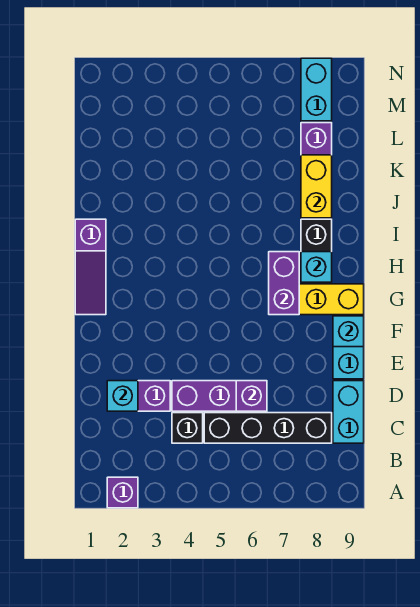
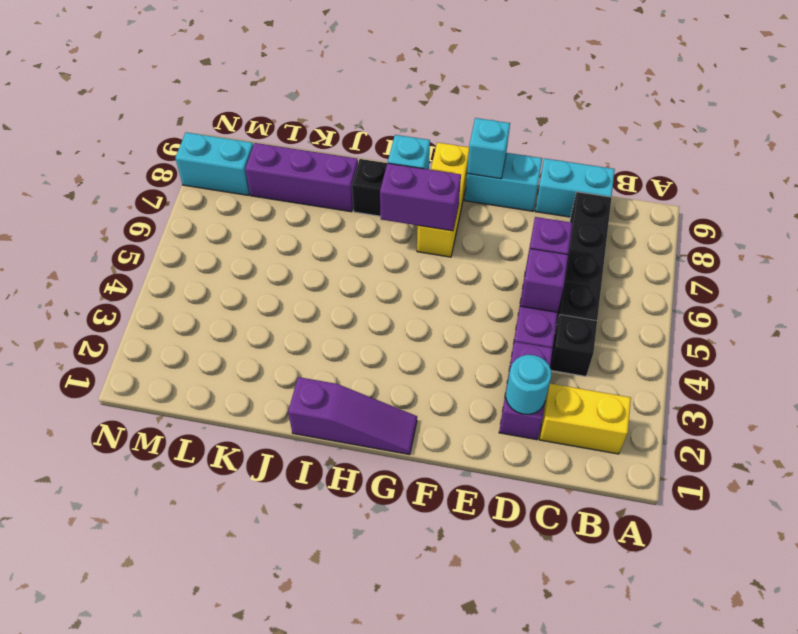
purple brick A2 level 1 -> purple brick D5 level 2
cyan brick D2 level 2 -> cyan round brick D2 level 2
yellow brick J8:K8 level 2 -> yellow brick B2:C2 level 1

